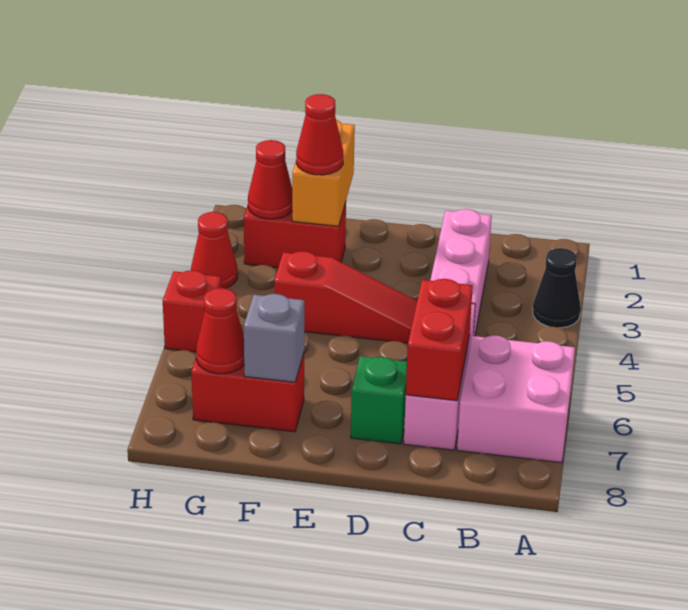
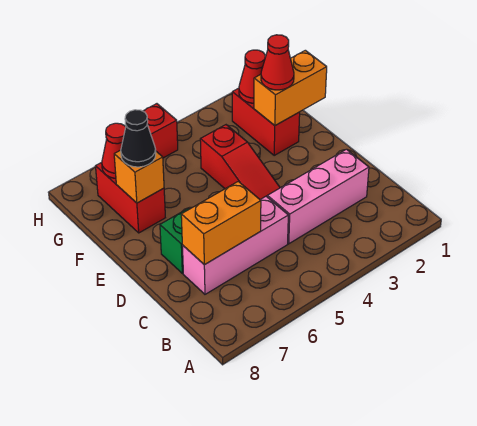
black cone A3 level 1 -> black cone F7 level 3
pink brick A6:B7 level 1 -> none
red brick C6:C7 level 2 -> orange brick C6:C7 level 2
grey brick F7 level 2 -> orange brick F7 level 2
red cone H3 level 1 -> none

